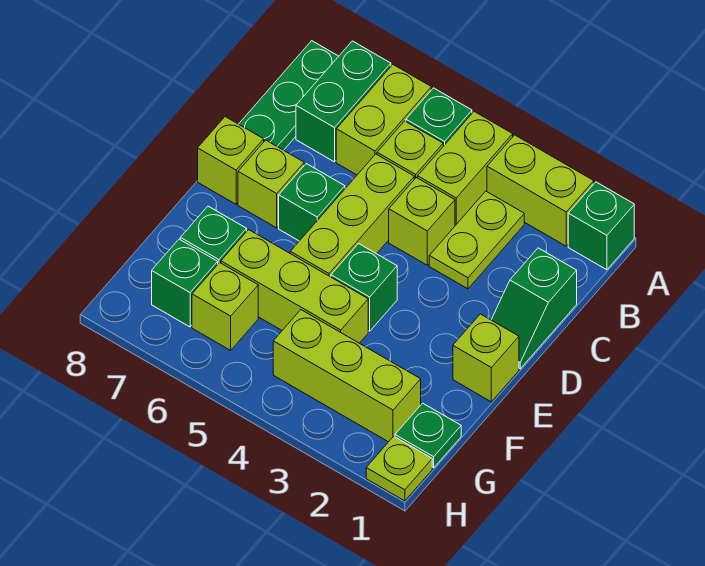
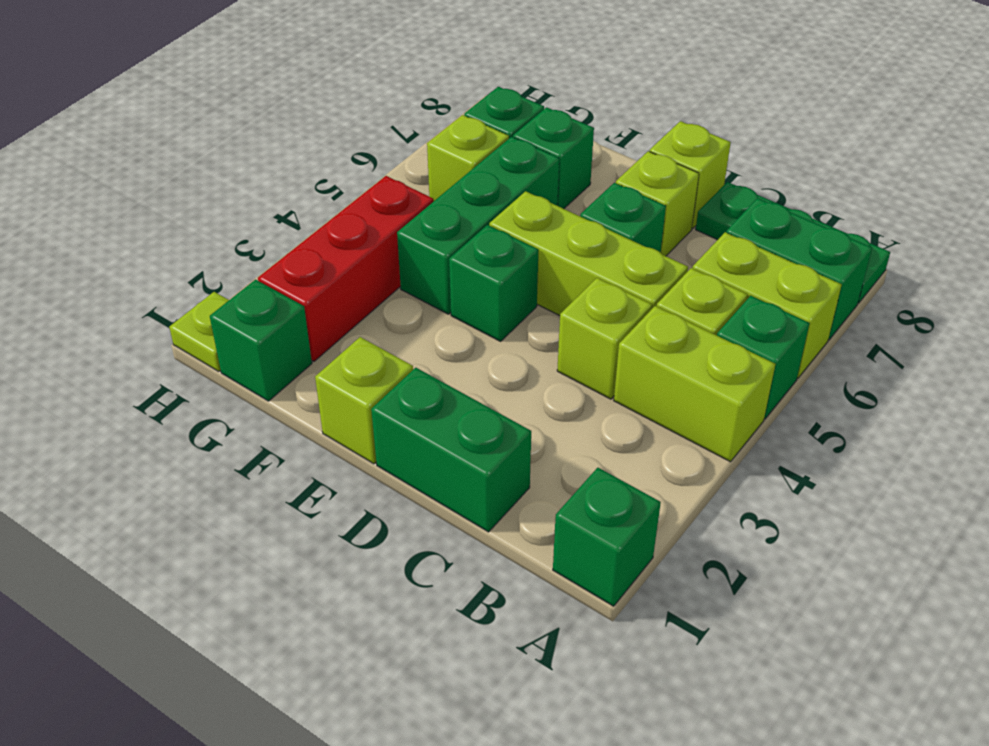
lime brick A2:A3 level 1 -> none
lime plate B3:C3 level 1 -> none
green slope C1:D1 level 1 top C -> green brick C1:D1 level 1
lime brick F4:F6 level 1 -> green brick F4:F6 level 1
green plate G1 level 1 -> green brick G1 level 1
lime brick G2:G4 level 1 -> red brick G2:G4 level 1

